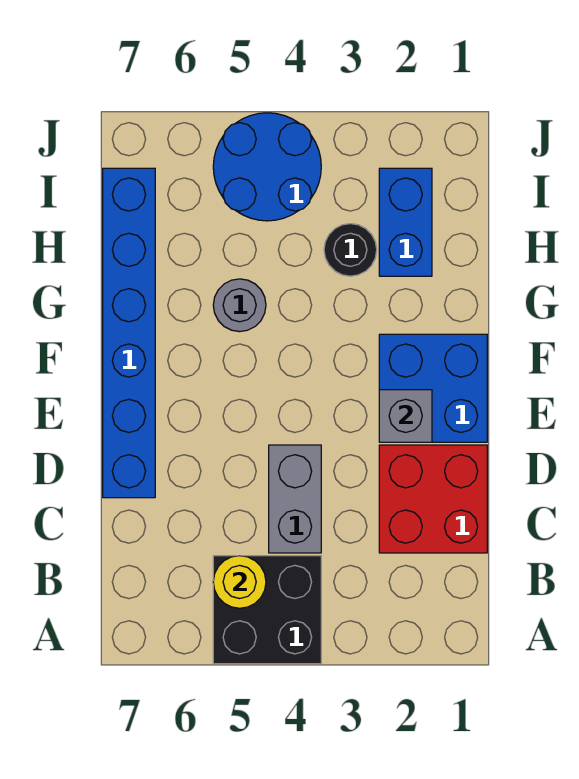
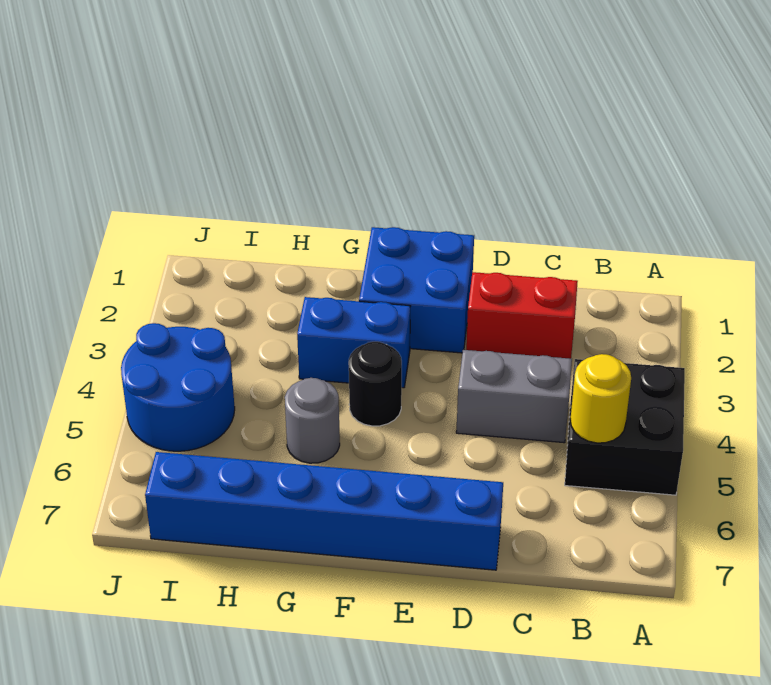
red brick C1:D2 level 1 -> red brick C2:D2 level 1
grey brick E2 level 2 -> none
blue brick H2:I2 level 1 -> blue brick F3:G3 level 1
black round brick H3 level 1 -> black round brick F4 level 1

